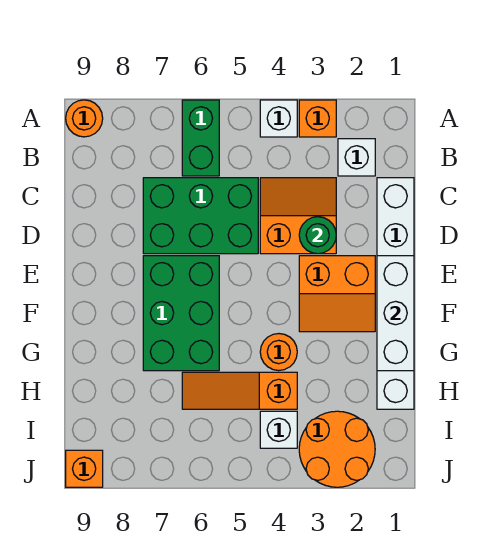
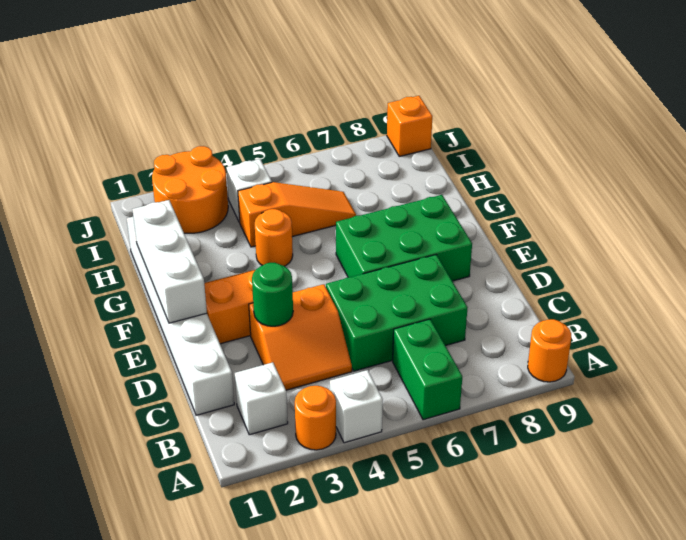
orange brick A3 level 1 -> orange round brick A3 level 1
green brick E6:G7 level 1 -> green brick E6:F8 level 1

